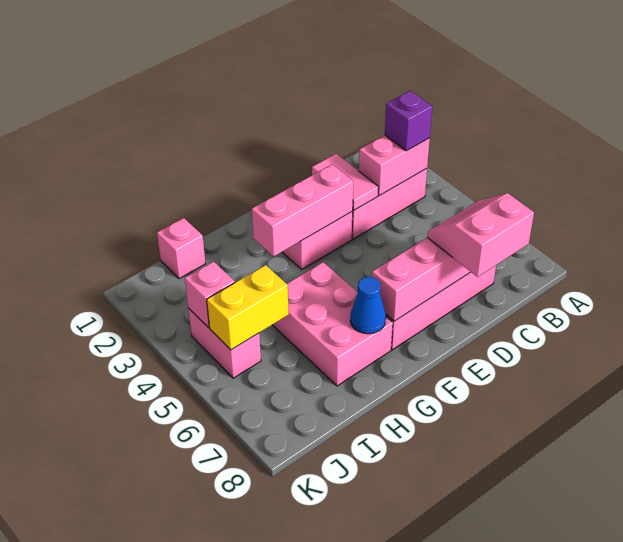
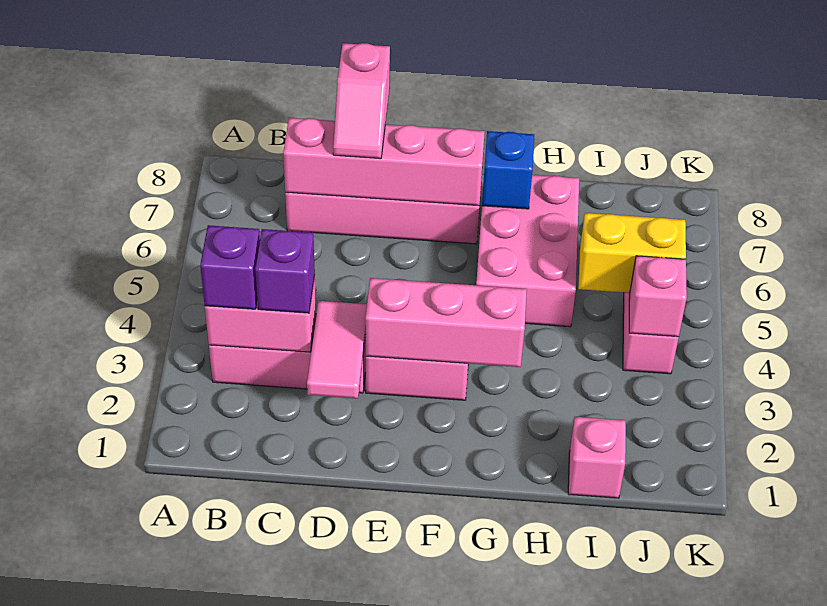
none -> purple brick C3 level 3
pink slope C7:D8 level 3 top 8 -> pink slope D7:D8 level 3 top 8
blue cone G7 level 2 -> blue brick G7 level 2

